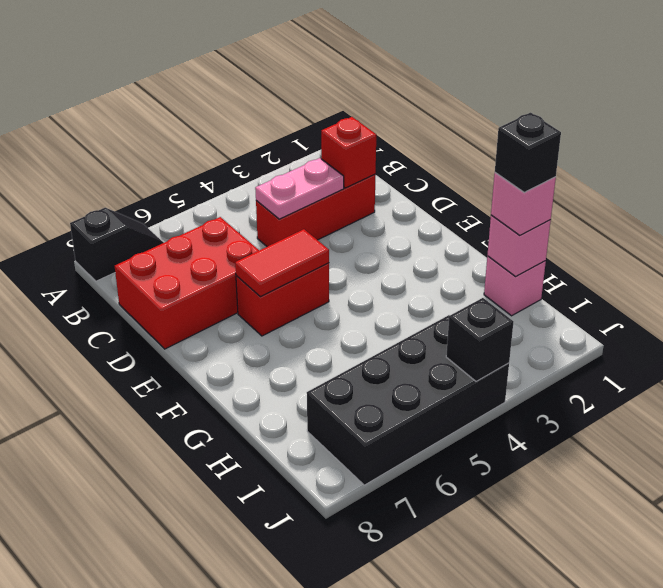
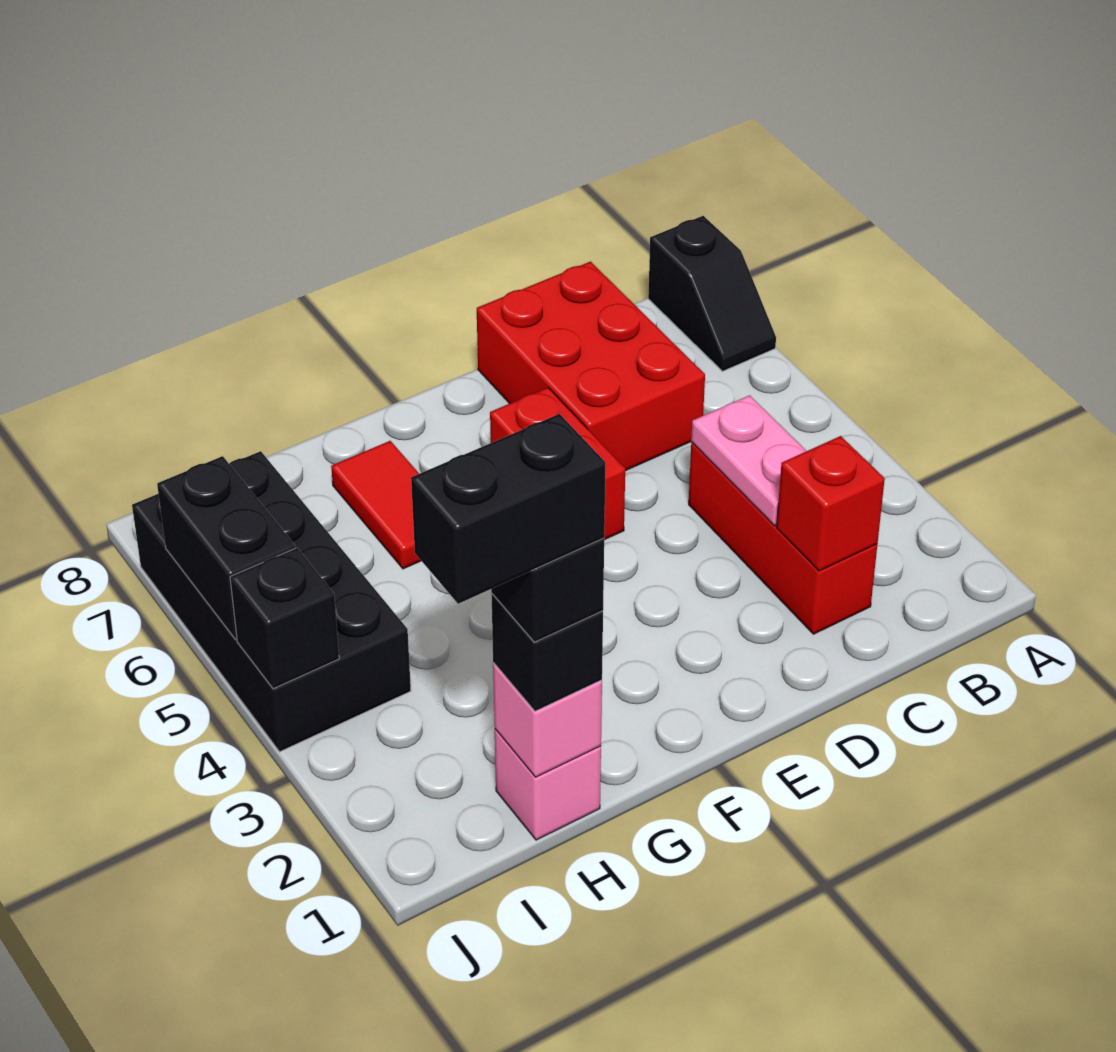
red tile E5:E6 level 2 -> red tile G6:G7 level 1
pink brick H1 level 3 -> black brick H1 level 3
none -> black brick H1:I1 level 5
none -> black brick J5:J6 level 2

